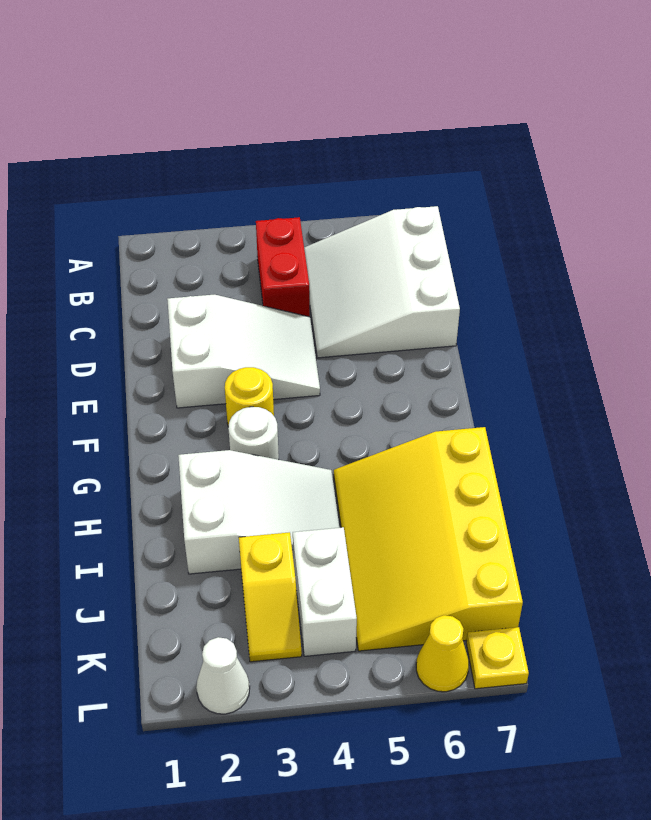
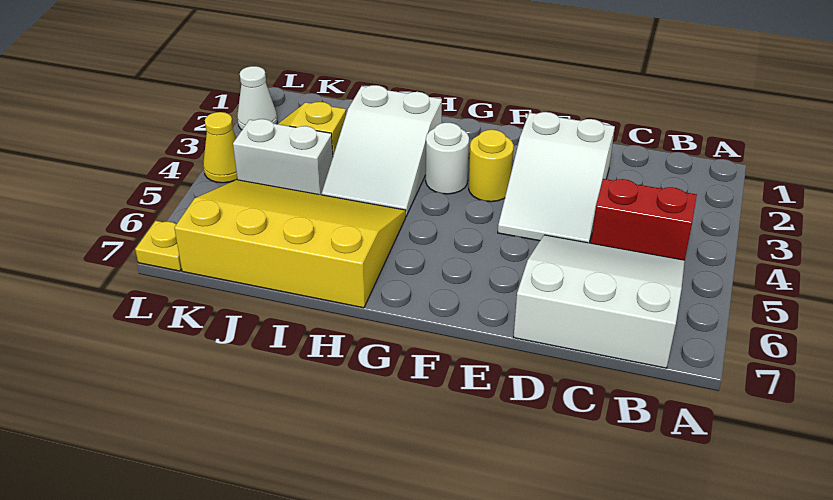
yellow cone L6 level 1 -> yellow cone L4 level 1

